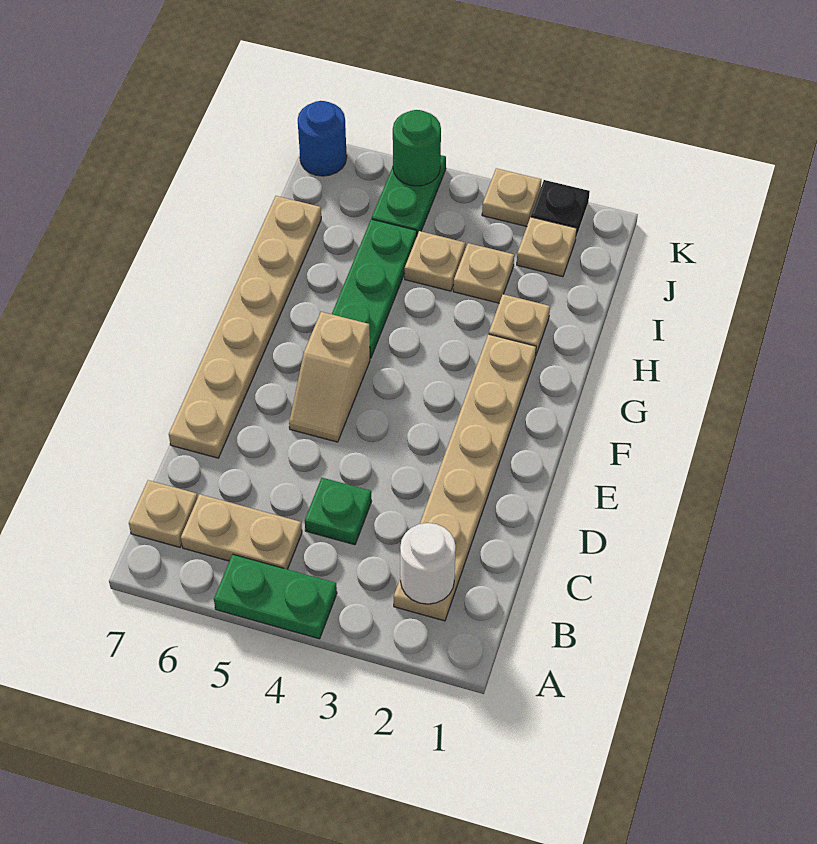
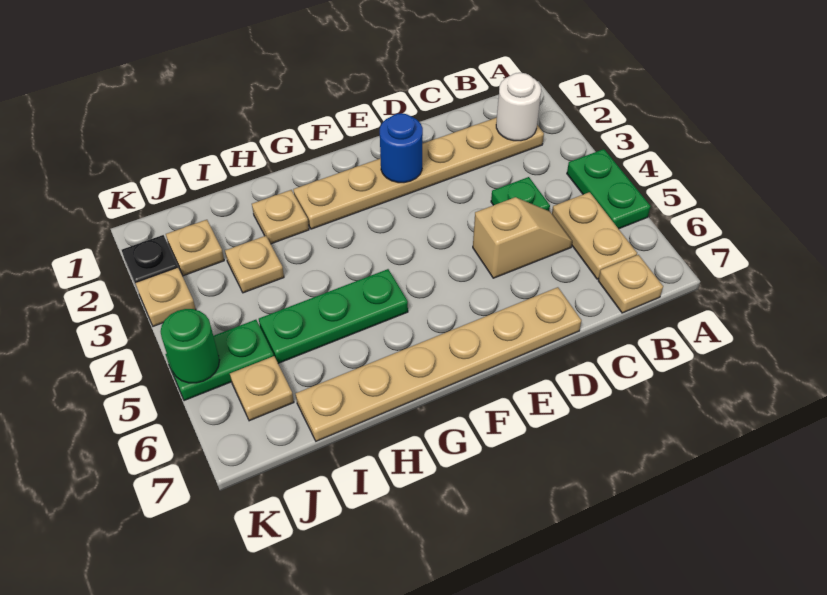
tan slope E5:F5 level 1 top F -> tan slope C5:D5 level 1 top D
tan plate I4 level 1 -> tan plate J6 level 1
blue round brick K7 level 1 -> blue round brick E2 level 2

